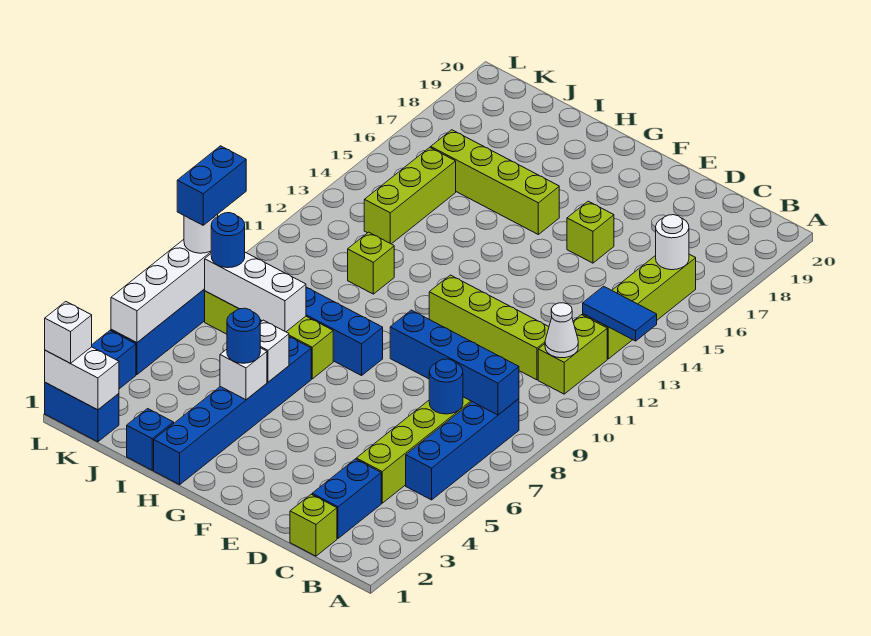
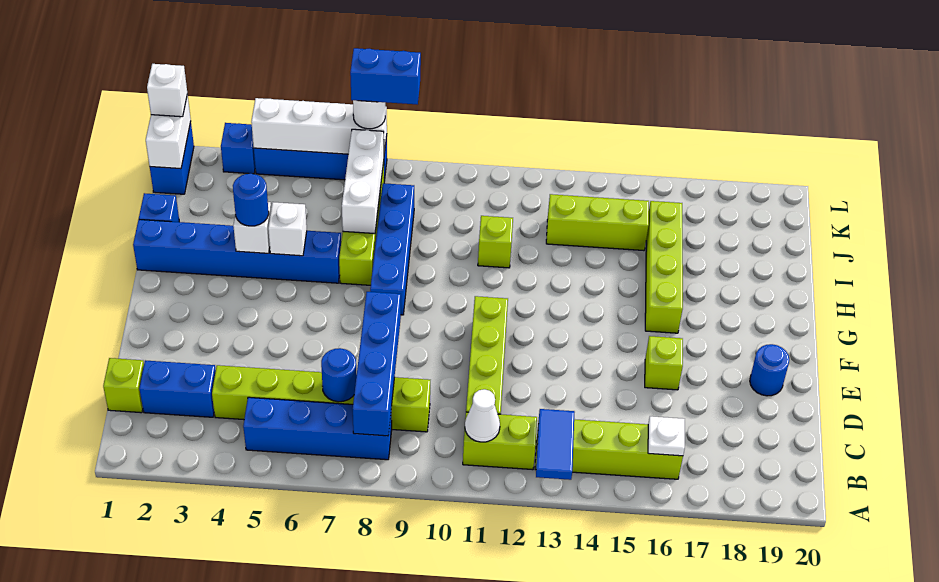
white round brick B16 level 2 -> white plate B16 level 2
blue round brick K7 level 3 -> blue round brick E19 level 1

